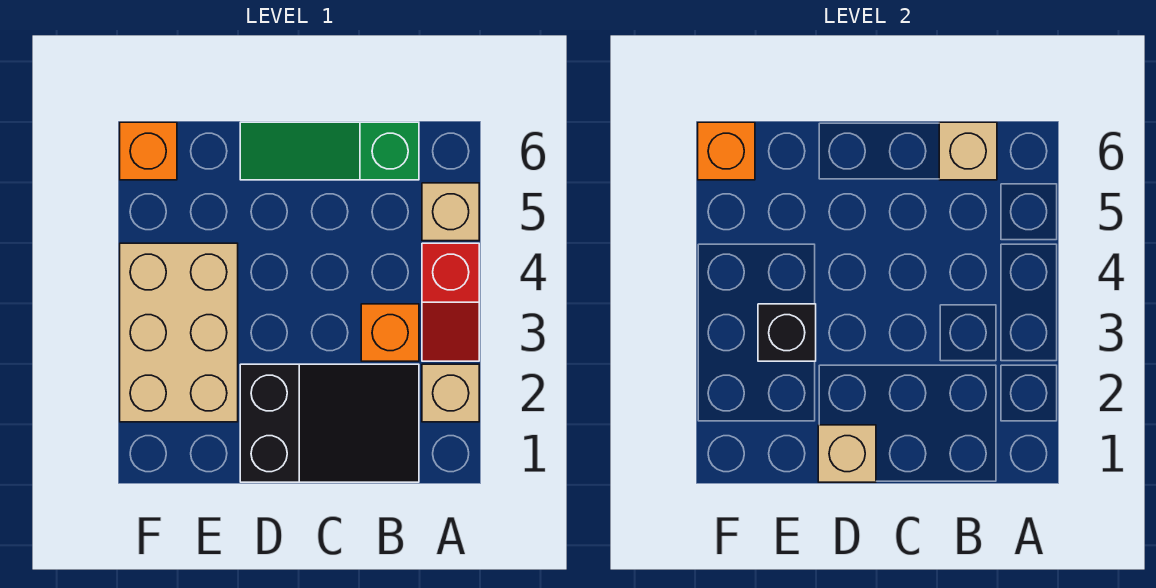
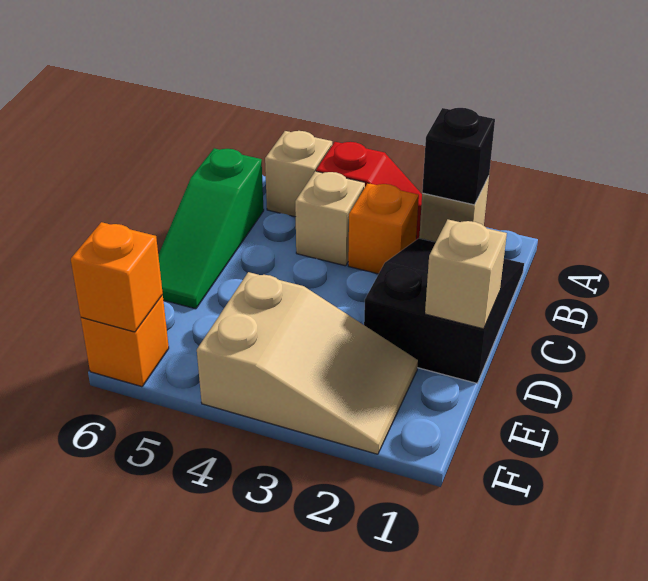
tan brick B6 level 2 -> tan brick B4 level 1
tan brick E2:F4 level 1 -> tan slope E2:F4 level 1 top 4
black brick E3 level 2 -> black brick A2 level 2

